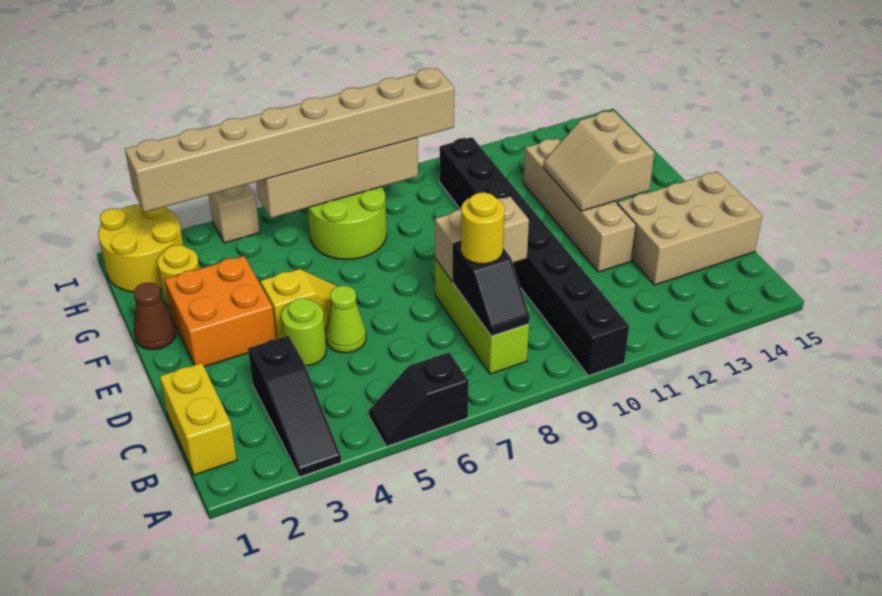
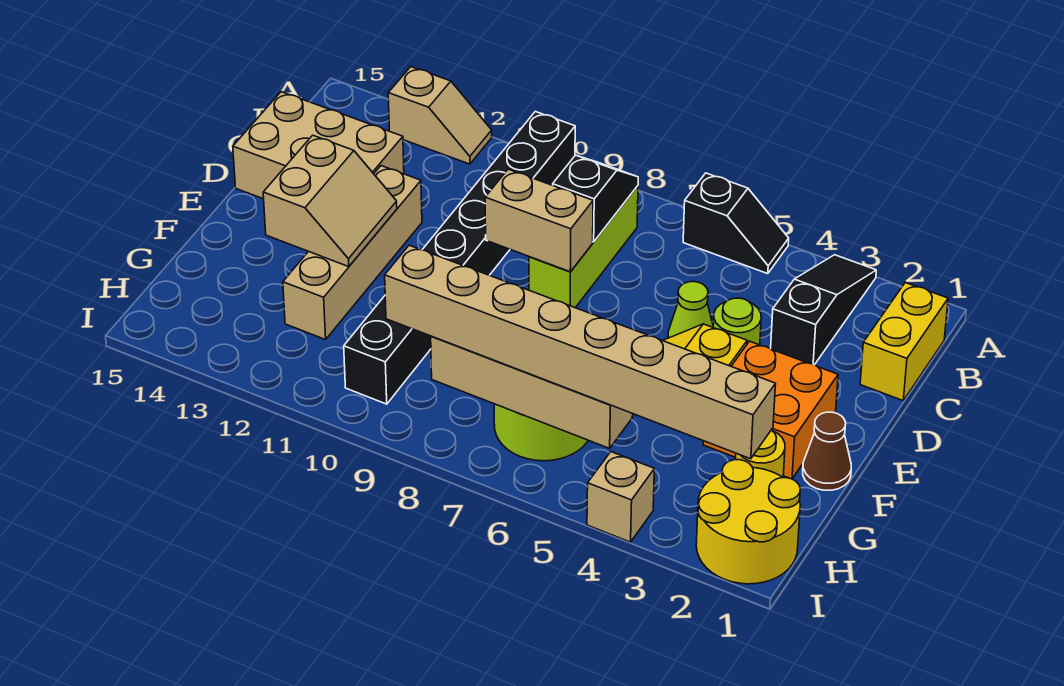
none -> tan slope A12:A13 level 1 top 13
yellow round brick C8 level 3 -> none

